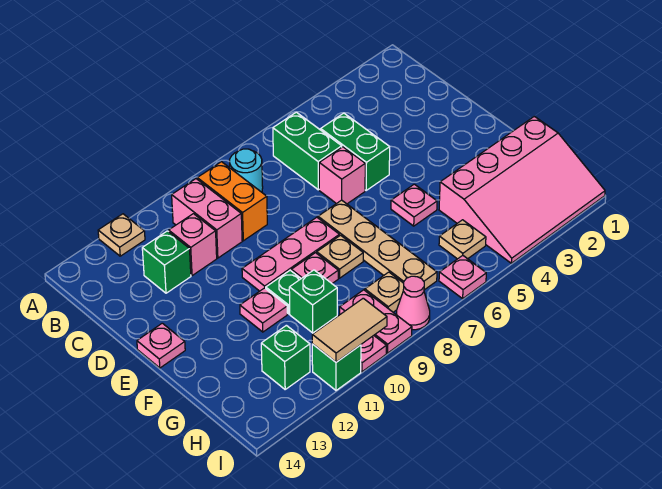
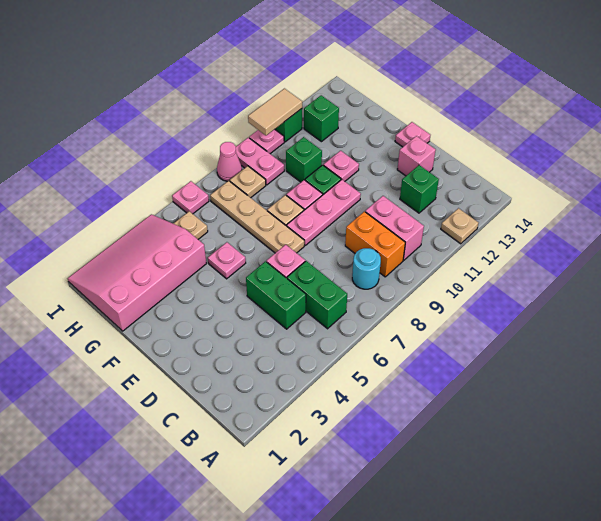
pink brick C11 level 1 -> pink brick D13 level 1

